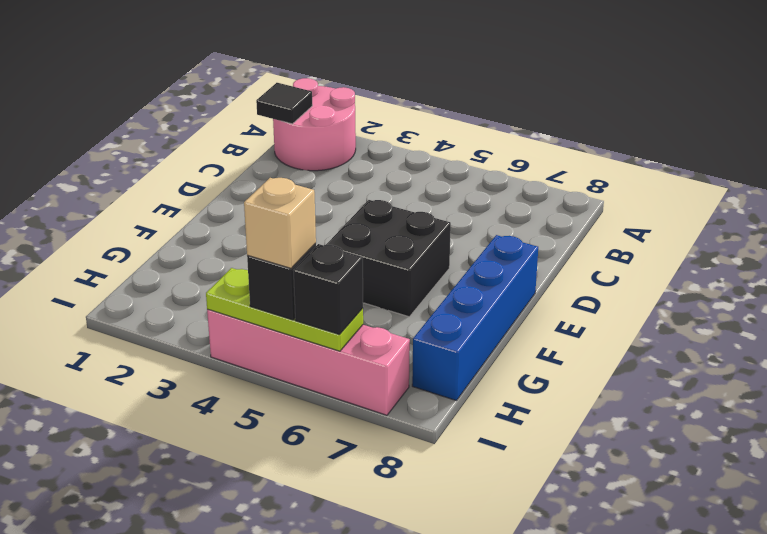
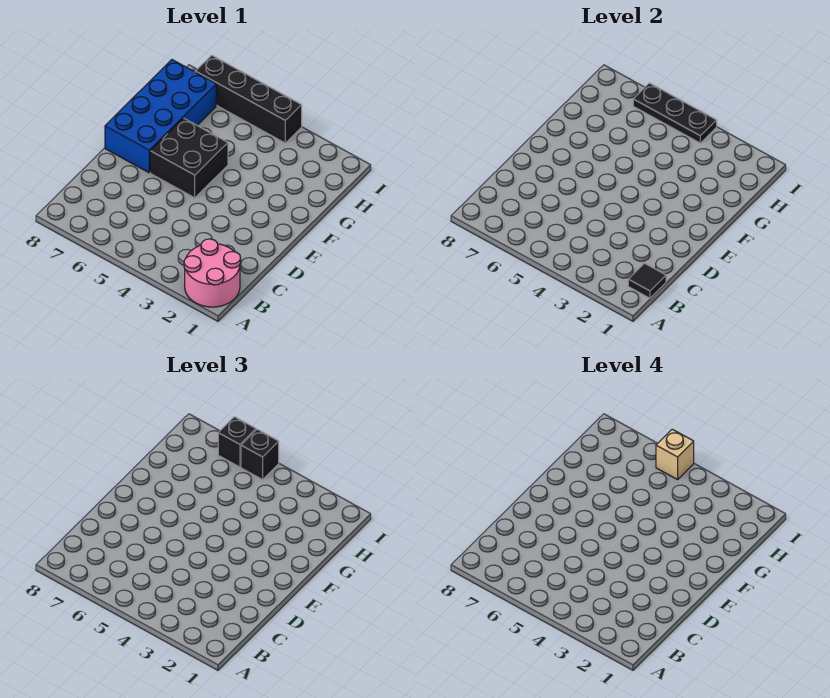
blue brick E8:H8 level 1 -> blue brick E7:H8 level 1
pink brick I4:I7 level 1 -> black brick I4:I7 level 1
lime plate I4:I6 level 2 -> black plate I4:I6 level 2

